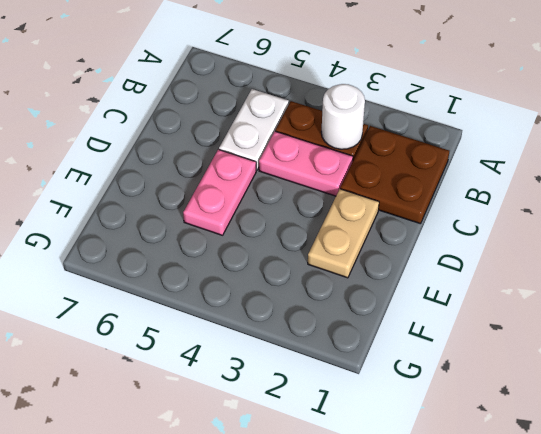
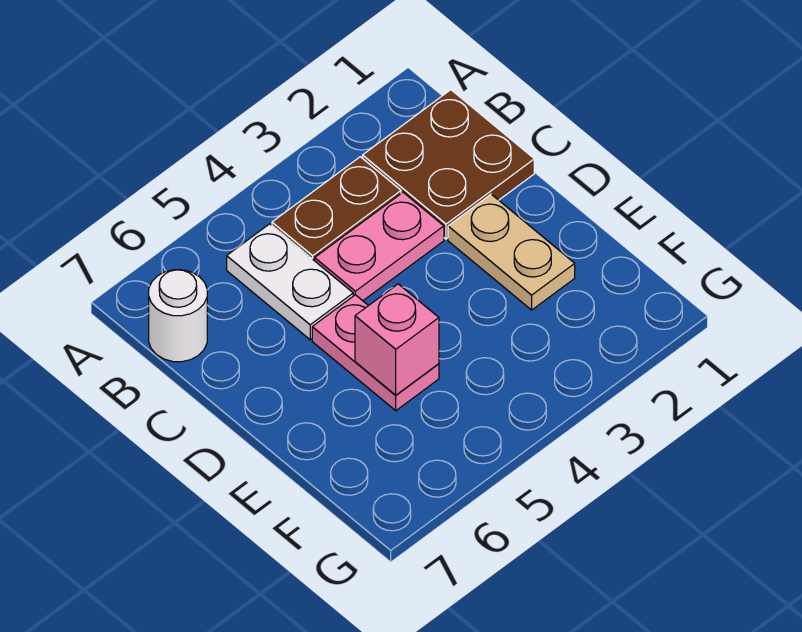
white round brick B3 level 2 -> white round brick B7 level 1
none -> pink brick E5 level 2

